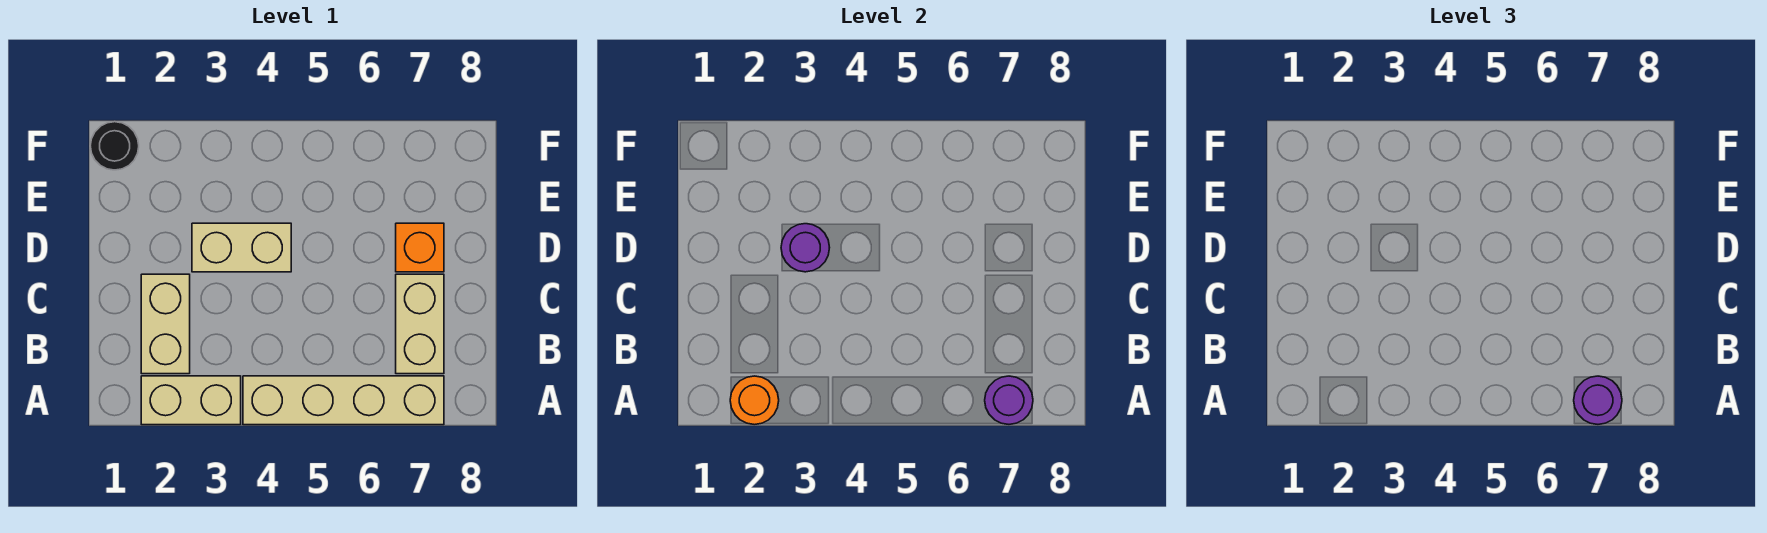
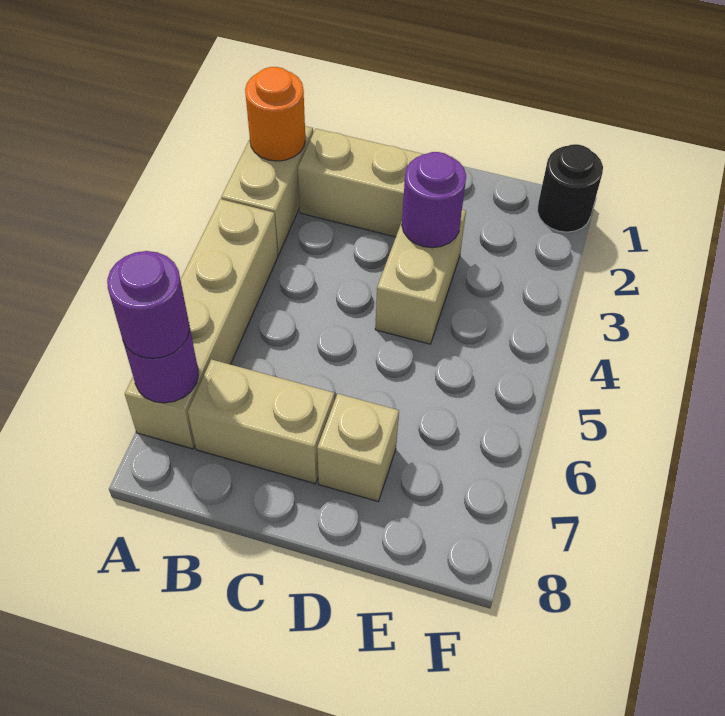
orange brick D7 level 1 -> tan brick D7 level 1

